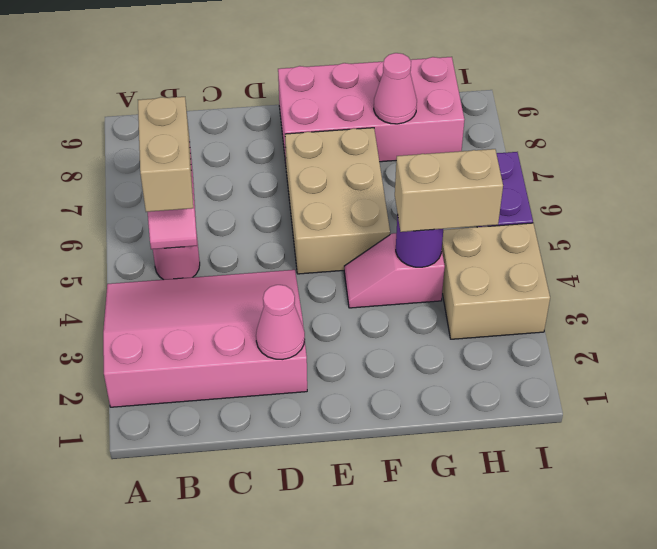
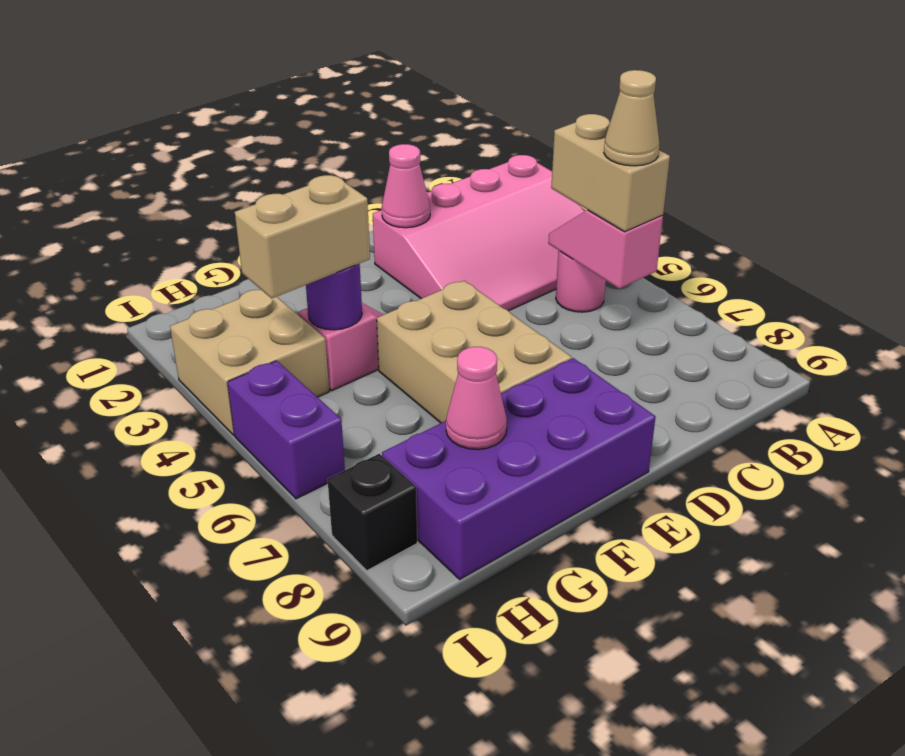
none -> tan cone B6 level 4
pink brick E8:H9 level 1 -> purple brick E8:H9 level 1
none -> black brick I8 level 1

